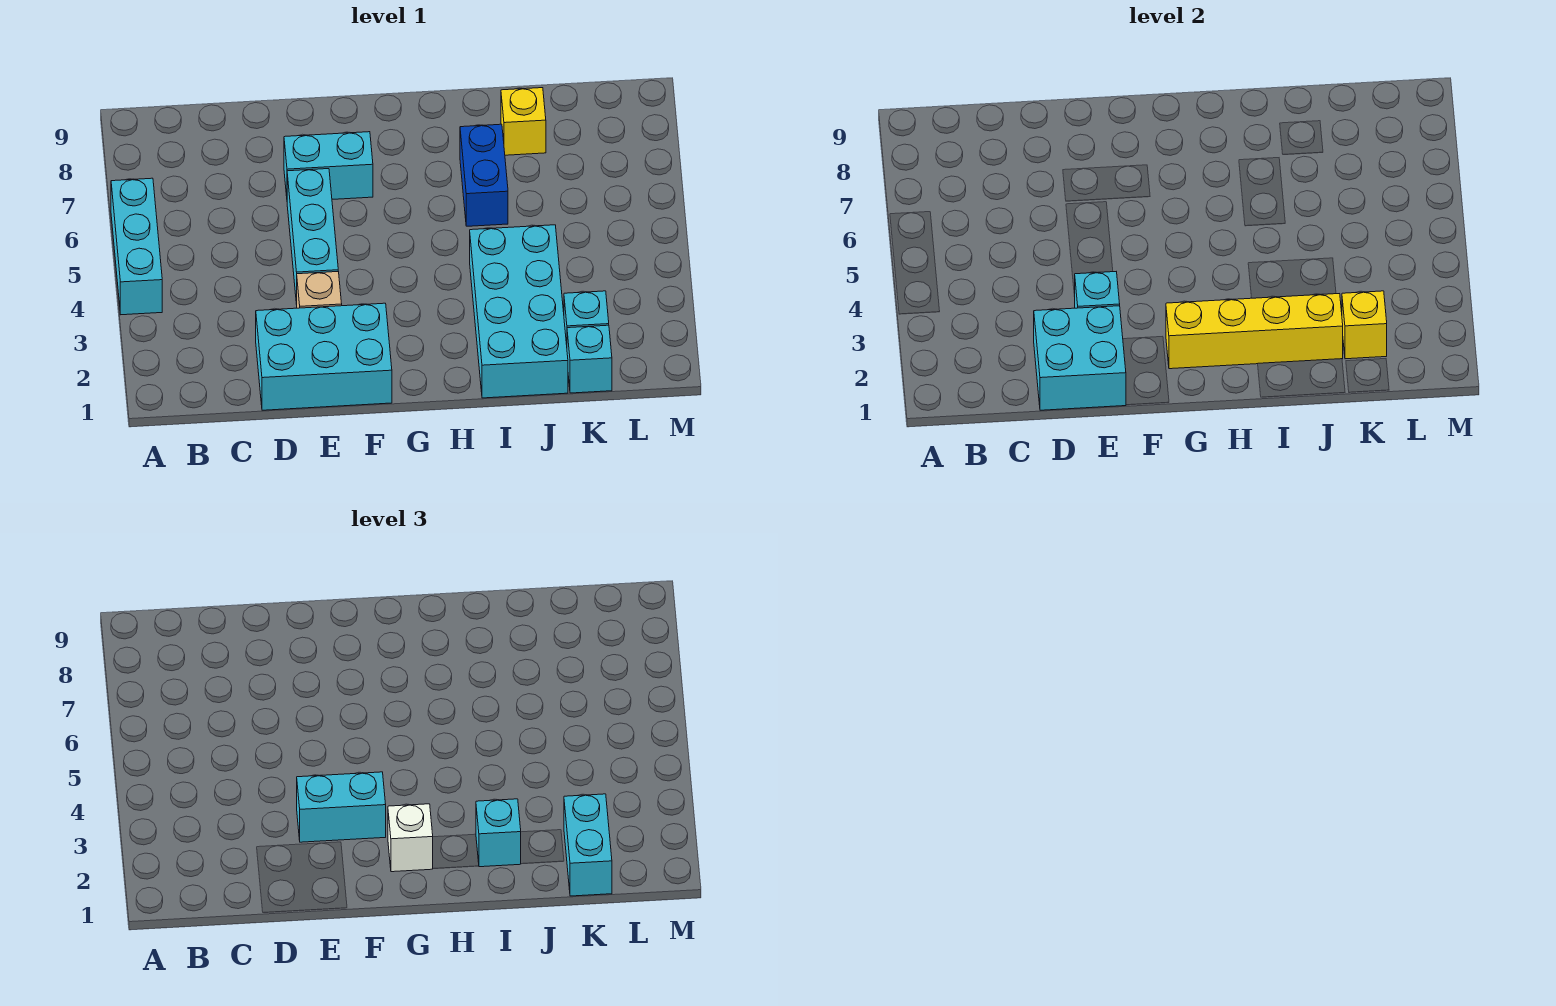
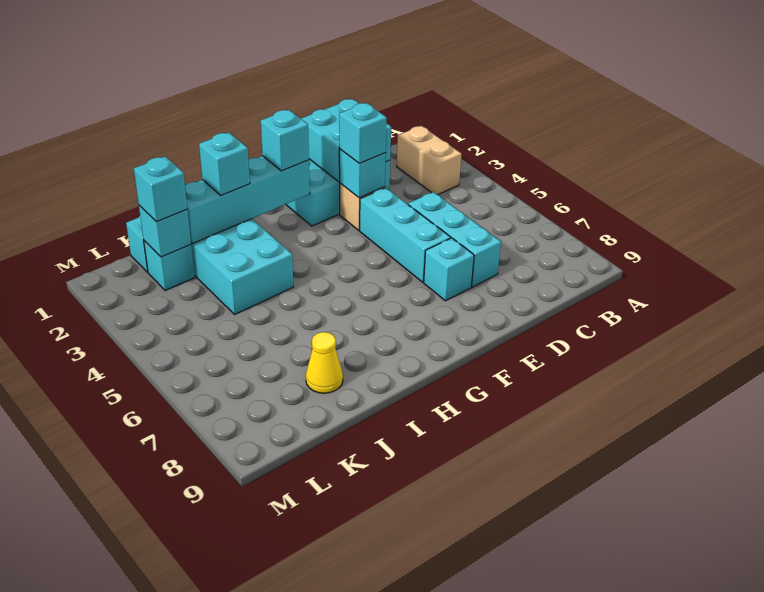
cyan brick A4:A6 level 1 -> cyan brick D5:D7 level 1
none -> tan brick B2:B3 level 1
cyan brick E3:F3 level 3 -> cyan brick E3 level 3
cyan brick E7:F7 level 1 -> cyan brick E7 level 1
yellow brick G2:J2 level 2 -> cyan brick G2:J2 level 2
white brick G2 level 3 -> cyan brick G2 level 3
blue brick I6:I7 level 1 -> none
yellow brick J8 level 1 -> yellow cone J8 level 1
cyan brick K1:K2 level 3 -> cyan brick K2 level 3
yellow brick K2 level 2 -> cyan brick K2 level 2

